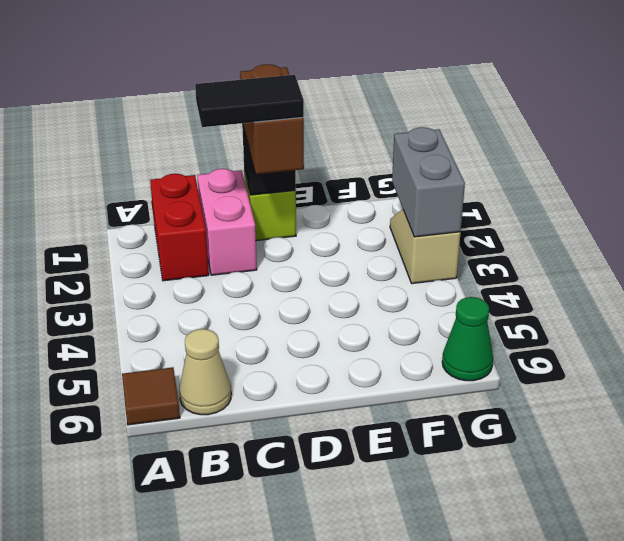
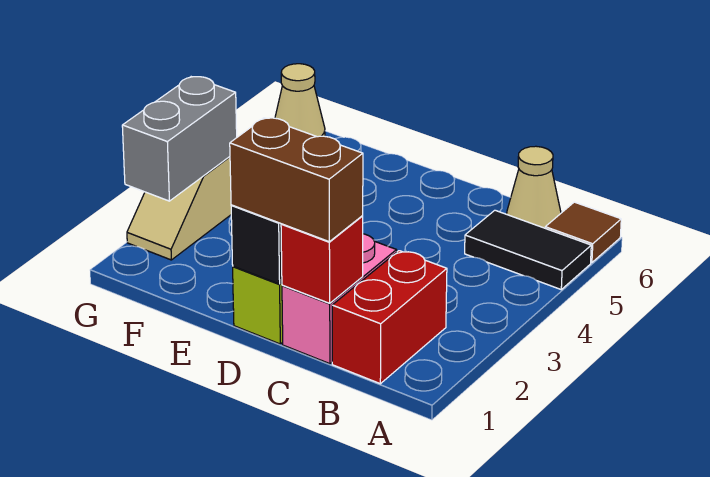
none -> red brick C1 level 2
black tile C2:D2 level 4 -> black tile A5:B5 level 1
brown brick D1:D2 level 3 -> brown brick C1:D1 level 3
green cone G6 level 1 -> tan cone G6 level 1

